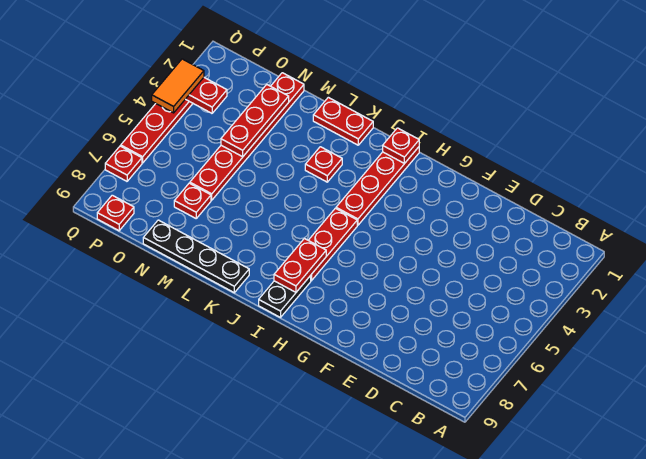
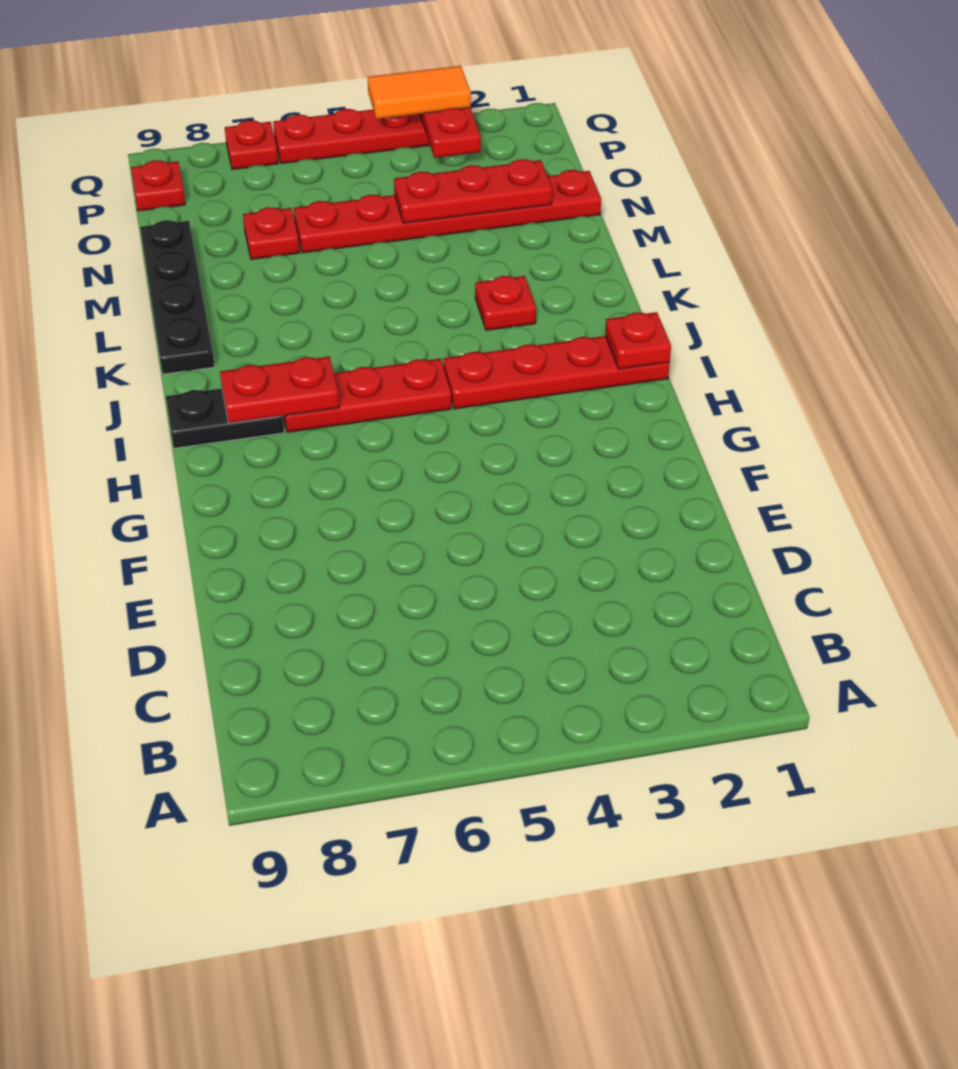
red plate K1:L1 level 1 -> none

